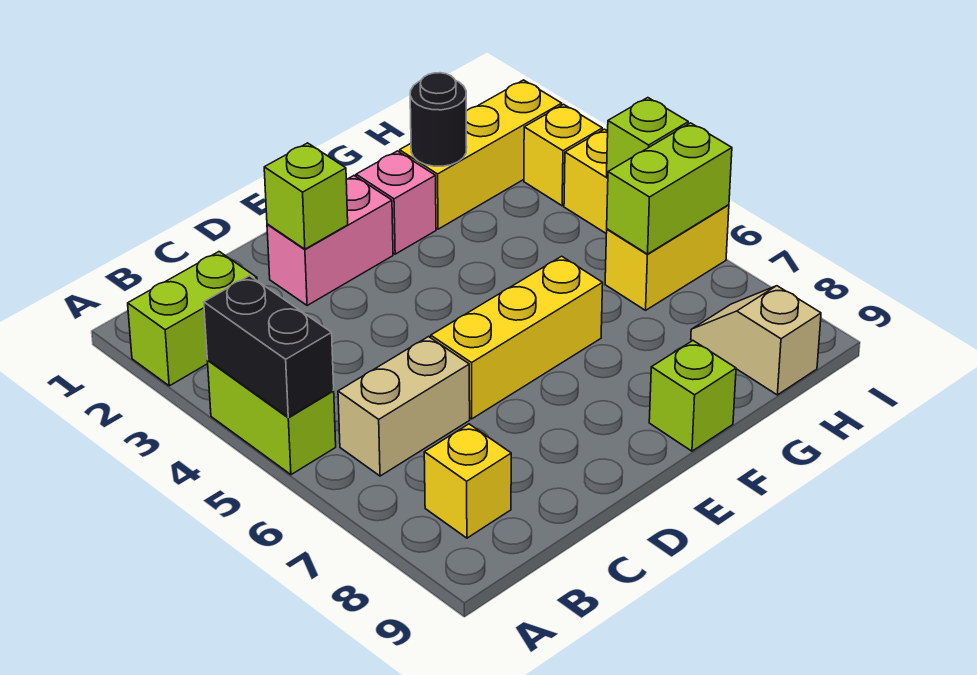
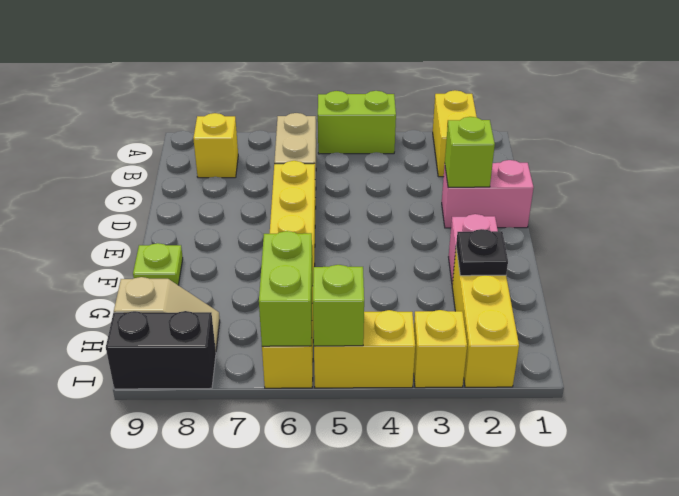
lime brick A2:B2 level 1 -> yellow brick A2:B2 level 1
black brick A4:A5 level 2 -> black brick I8:I9 level 1
pink brick D2:E2 level 1 -> pink brick D1:D2 level 1
lime brick F9 level 1 -> lime plate F9 level 1
black round brick G2 level 2 -> black plate G2 level 2

